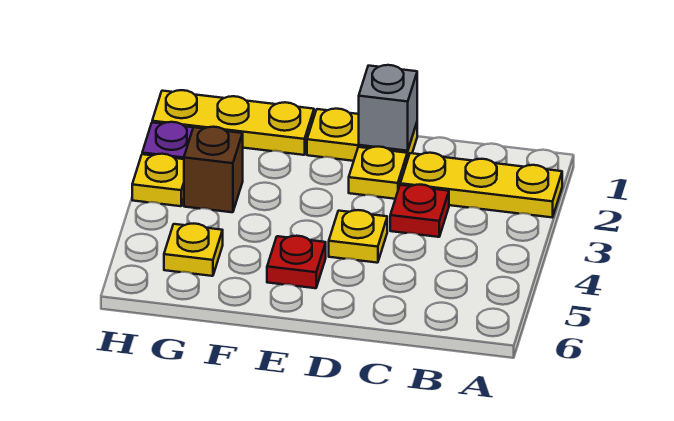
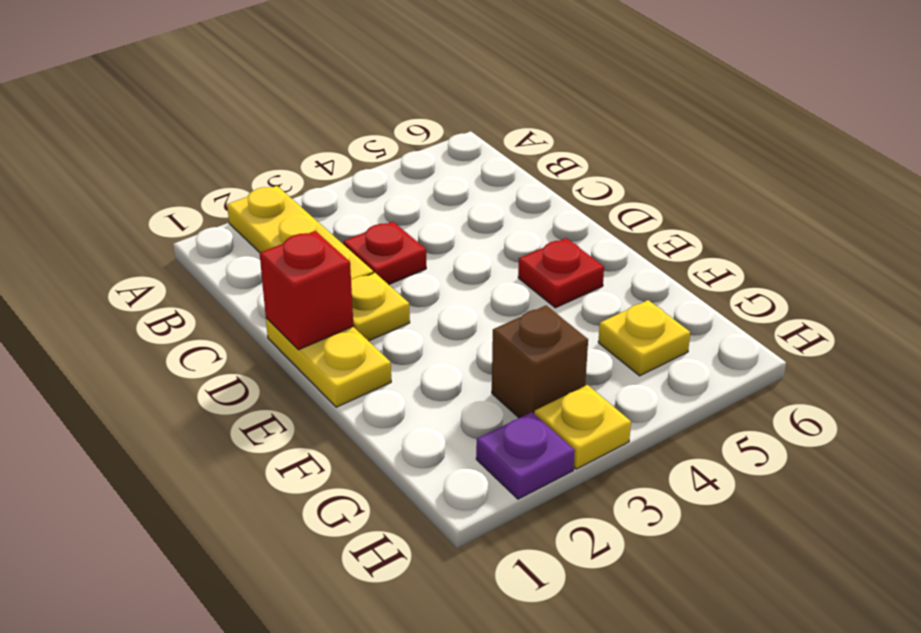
grey brick D1 level 2 -> red brick D1 level 2
yellow plate D4 level 1 -> none
yellow plate F1:H1 level 1 -> none

